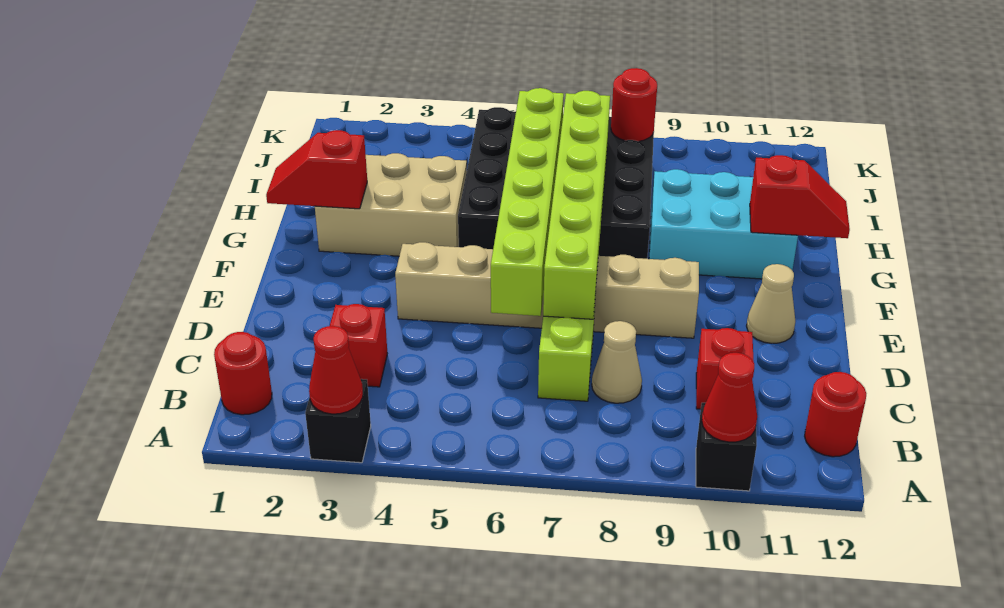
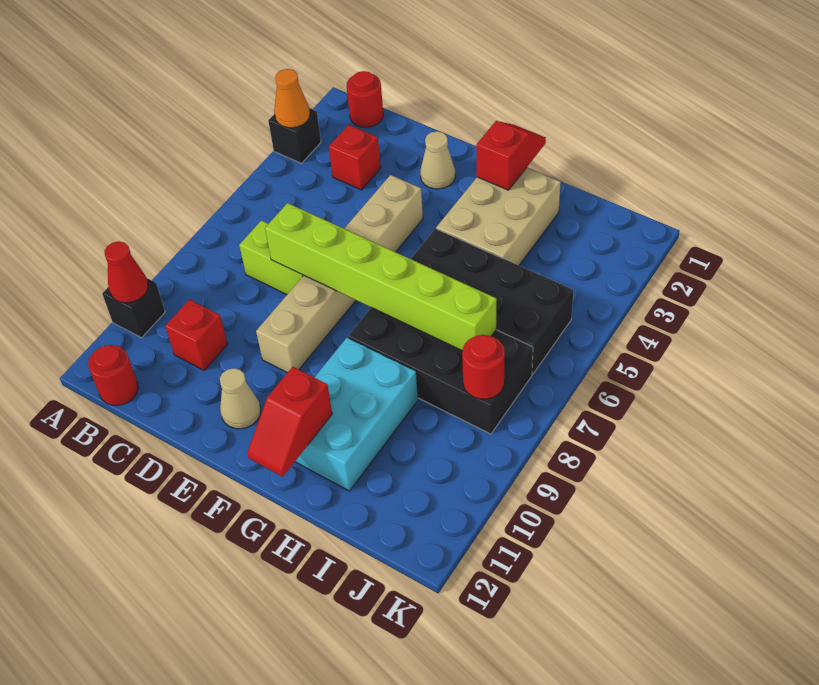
red cone A3 level 2 -> orange cone A3 level 2
tan cone C8 level 1 -> tan cone E2 level 1
lime brick D6:I6 level 2 -> none

